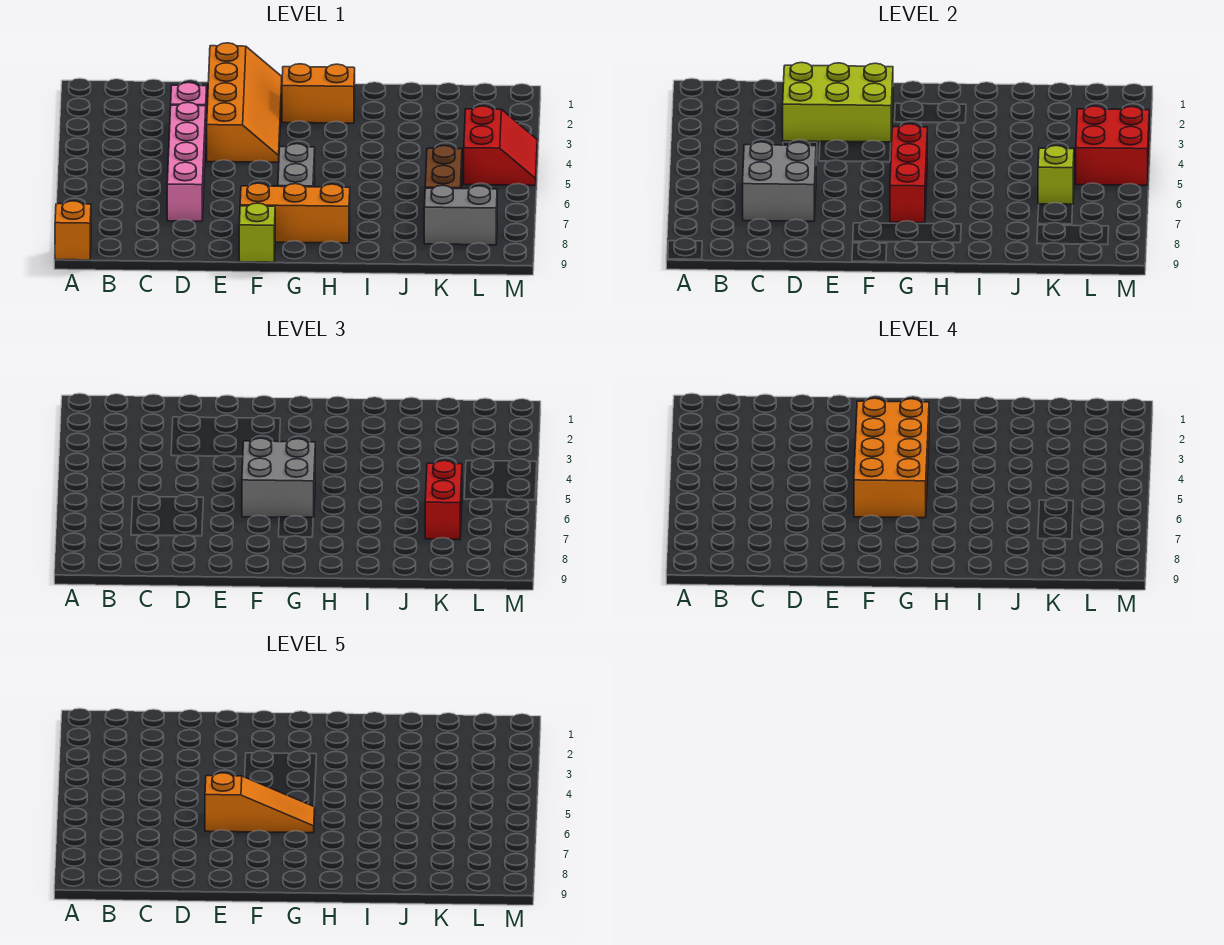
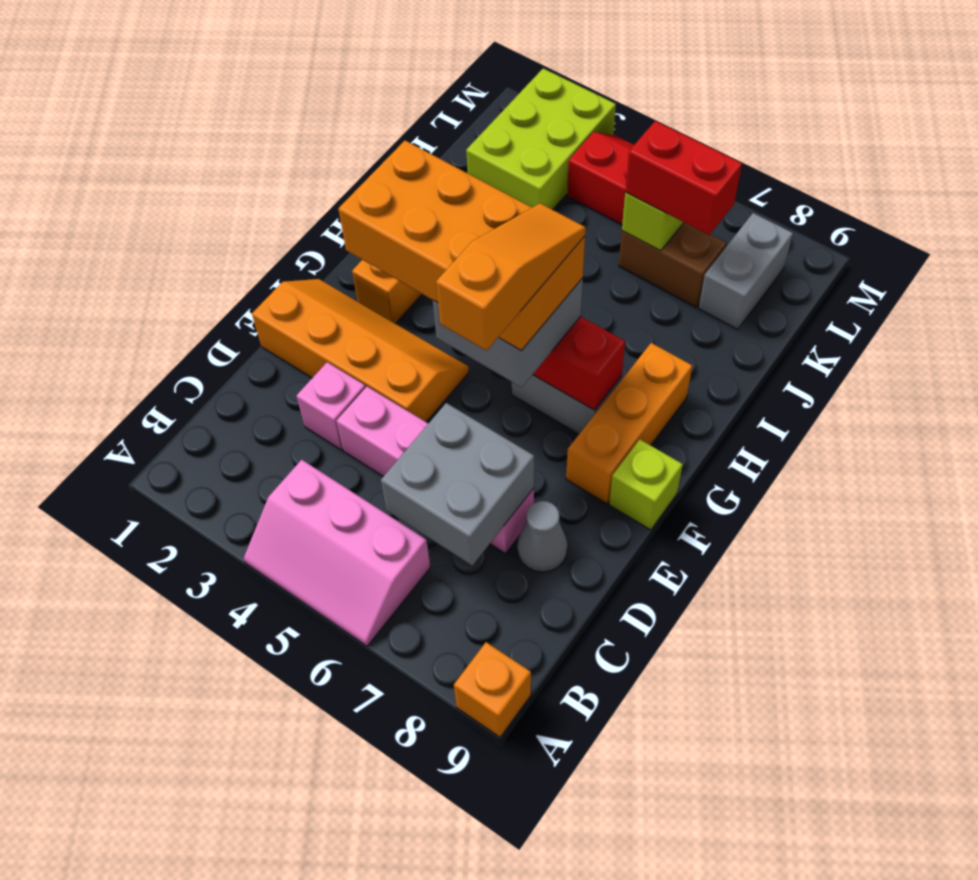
none -> pink slope A4:B6 level 1 top B
lime brick D2:F3 level 2 -> lime brick K2:M3 level 1
none -> grey cone D8 level 1
red brick L4:M5 level 2 -> none

